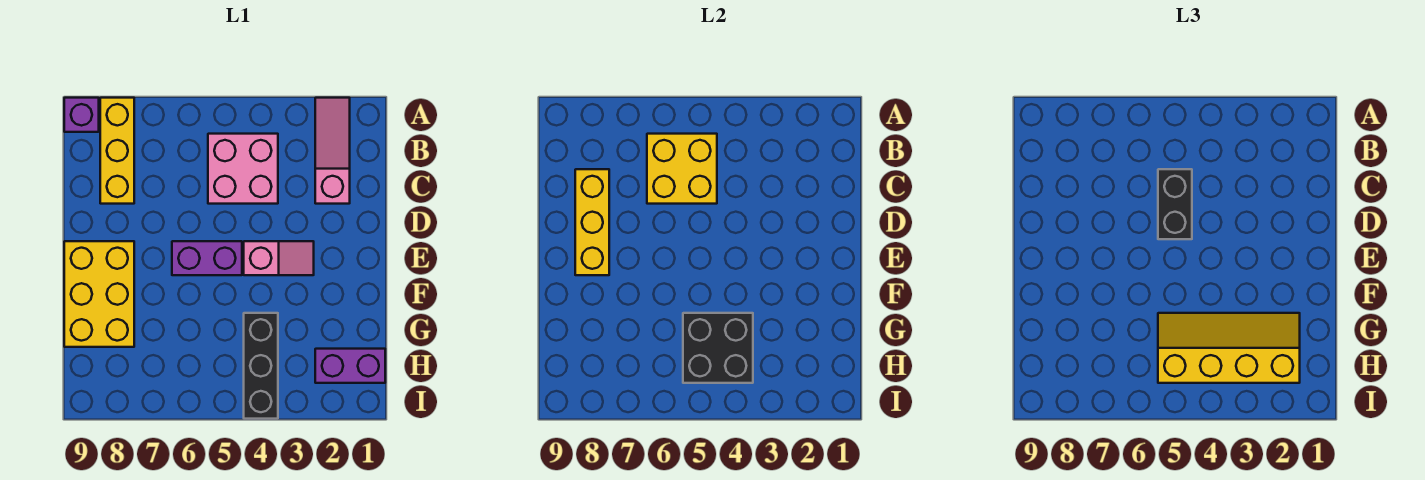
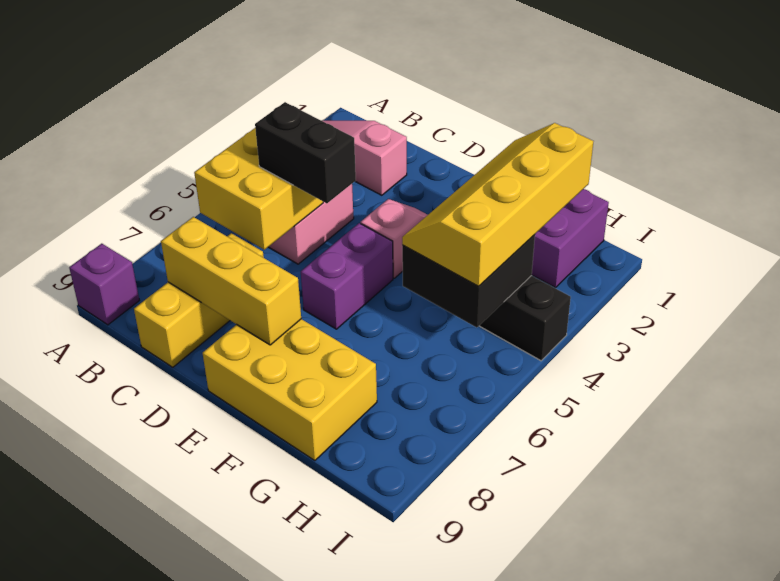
yellow brick A8:C8 level 1 -> yellow brick C7:C9 level 1

